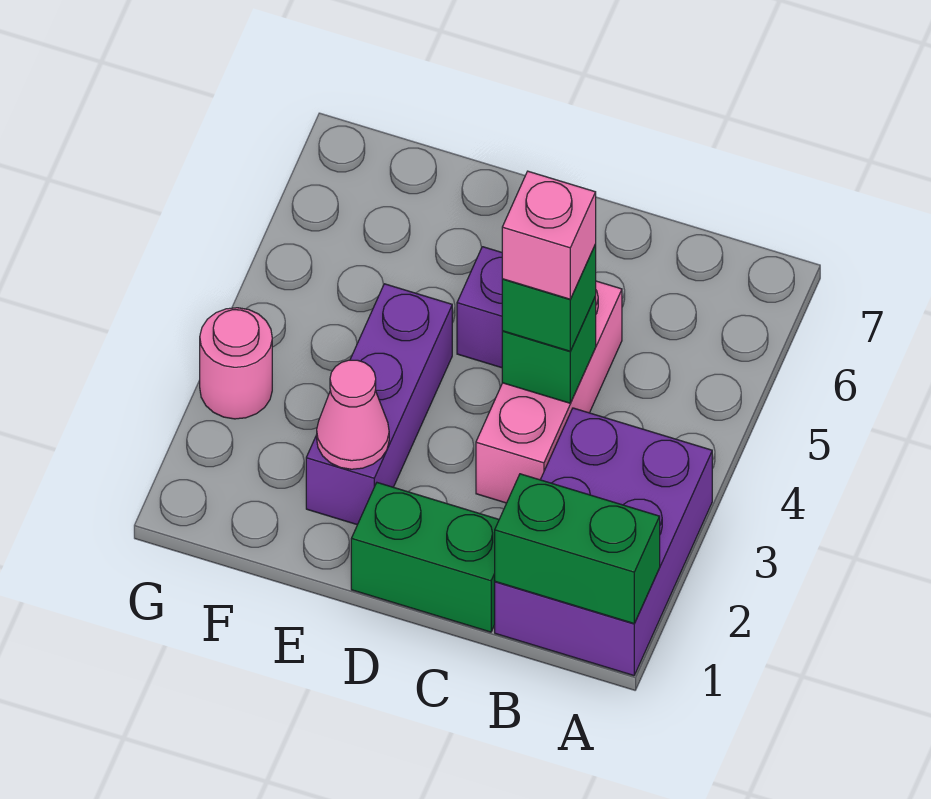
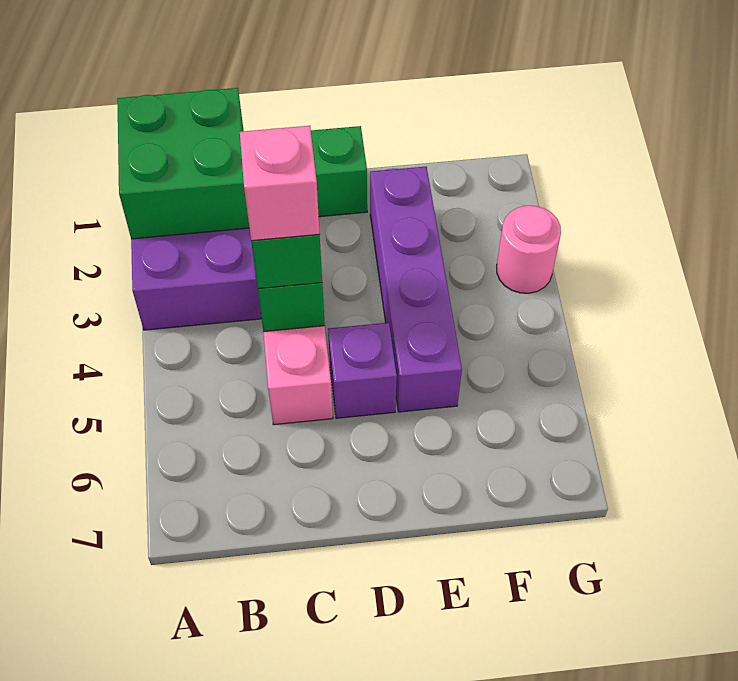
green brick A1:B1 level 2 -> green brick A1:B2 level 2
purple brick E2:E4 level 1 -> purple brick E2:E5 level 1
pink cone E2 level 2 -> none

